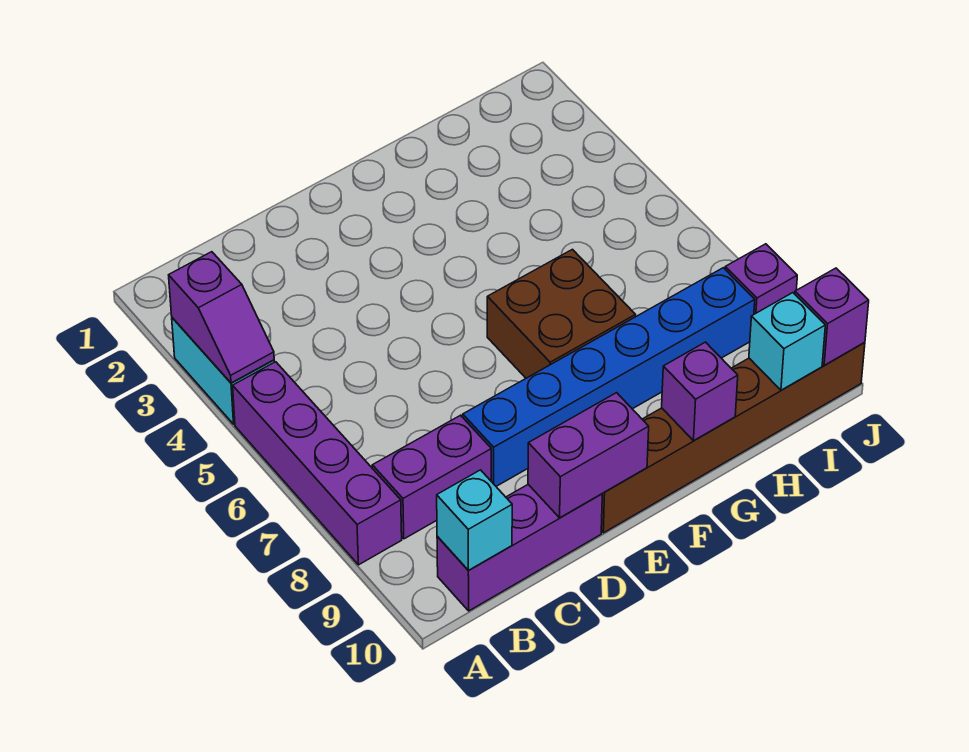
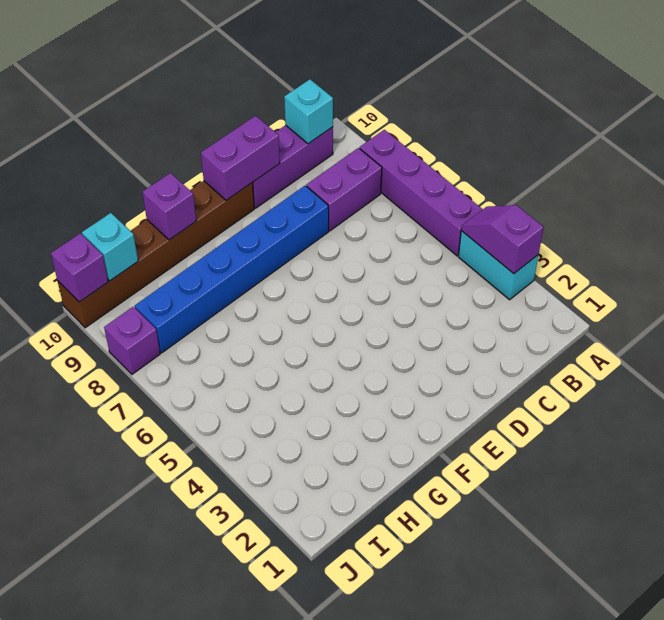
brown brick F6:G7 level 1 -> none

